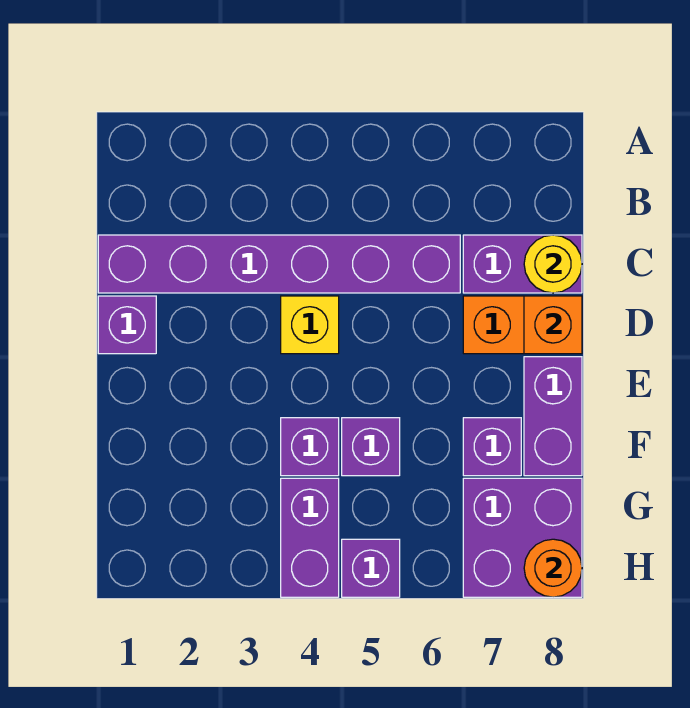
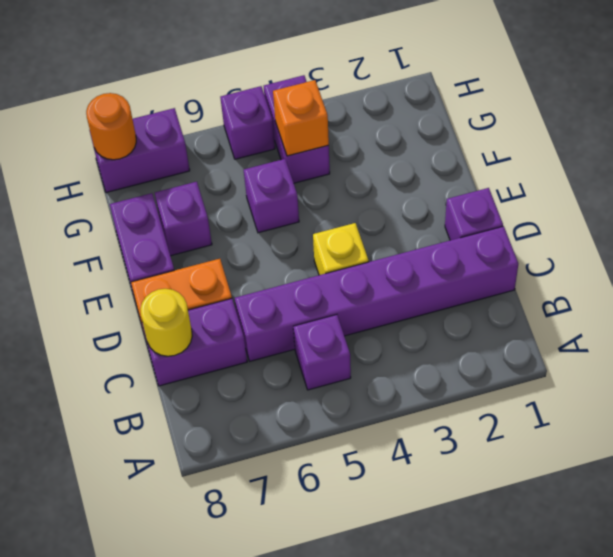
orange brick D8 level 2 -> orange brick G4 level 2
purple brick F4 level 1 -> purple brick B5 level 1
purple brick G7:H8 level 1 -> purple brick H7:H8 level 1

